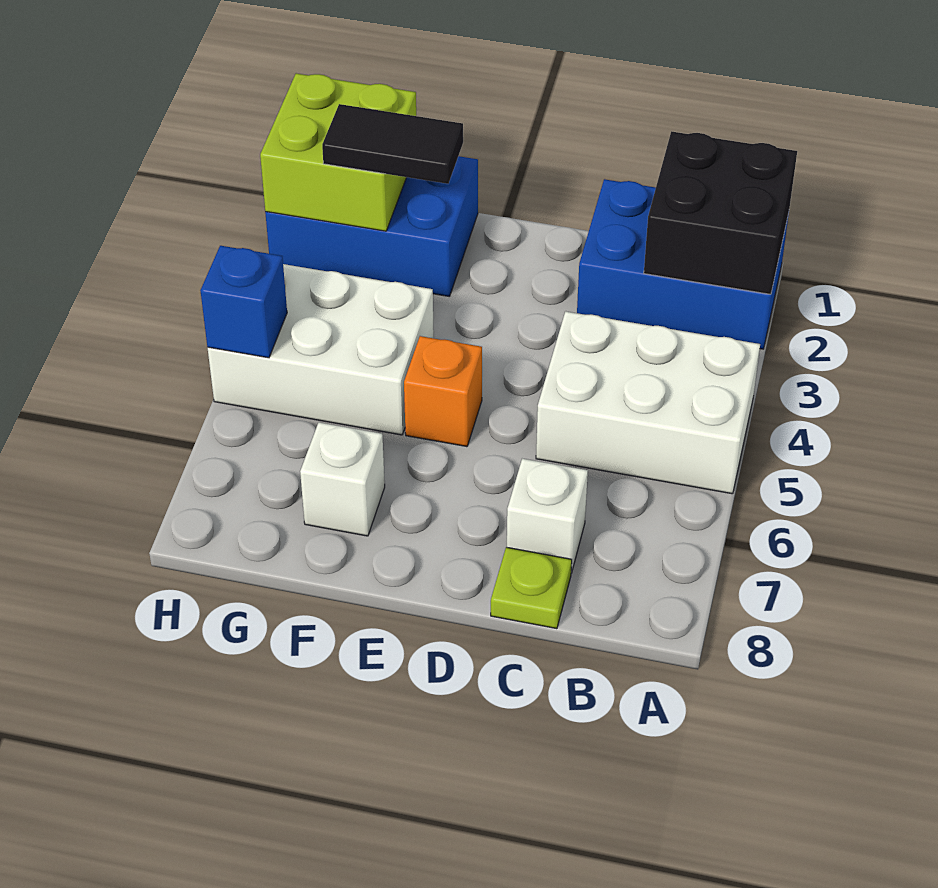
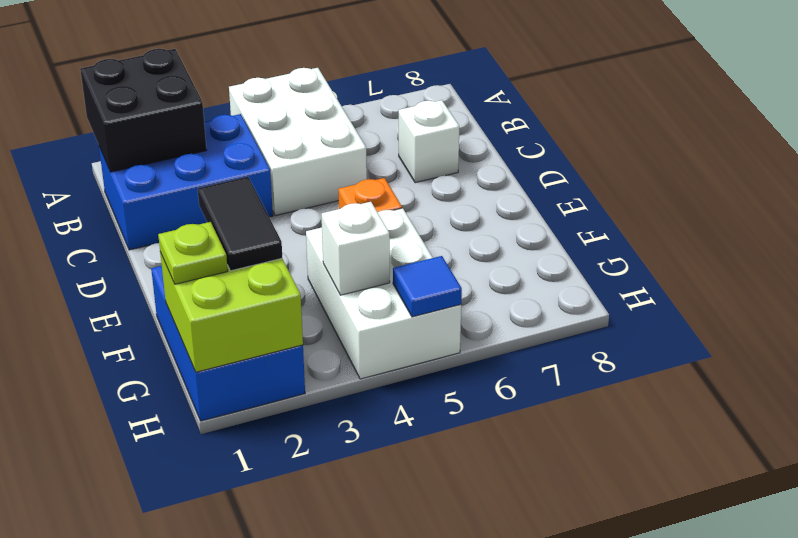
blue brick A1:C2 level 1 -> blue brick B1:C3 level 1
lime plate C8 level 1 -> lime plate G1 level 3
white brick F7 level 1 -> white brick G4 level 2
blue brick H5 level 2 -> blue tile H5 level 2

